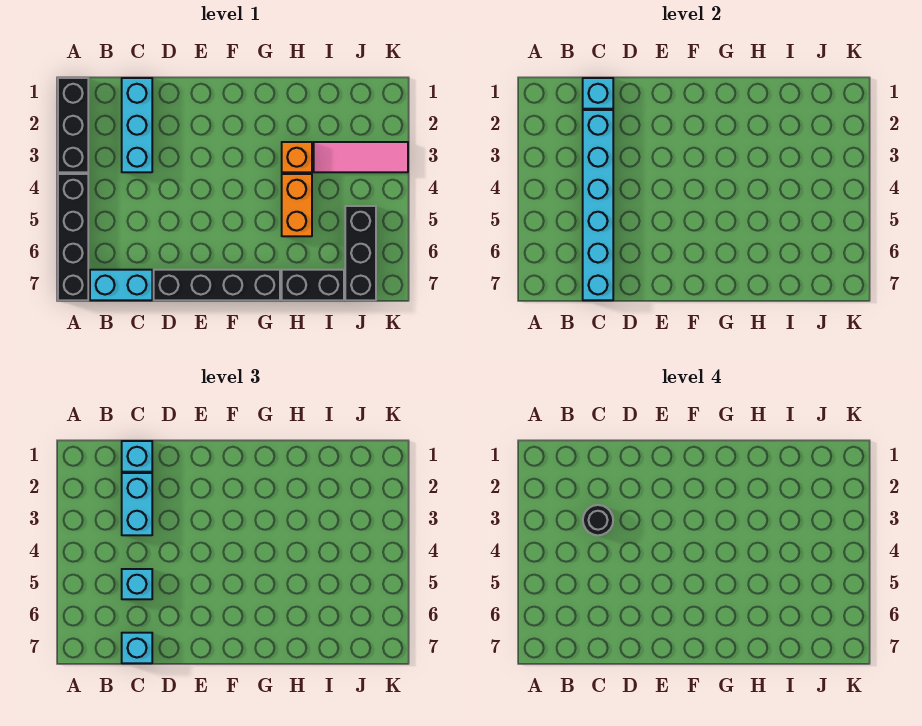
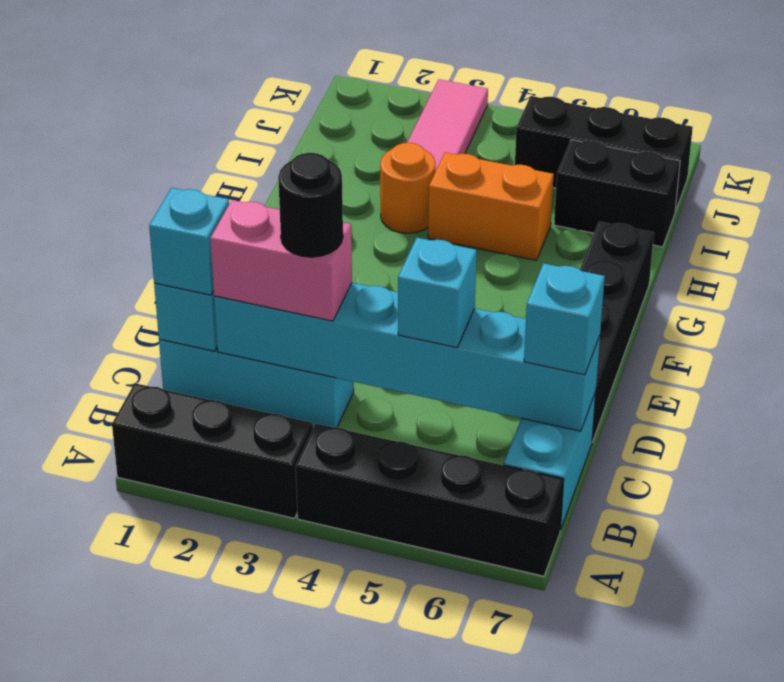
cyan brick C2:C3 level 3 -> pink brick C2:C3 level 3
orange brick H3 level 1 -> orange round brick H3 level 1
black brick H7:I7 level 1 -> black brick I6:I7 level 1

